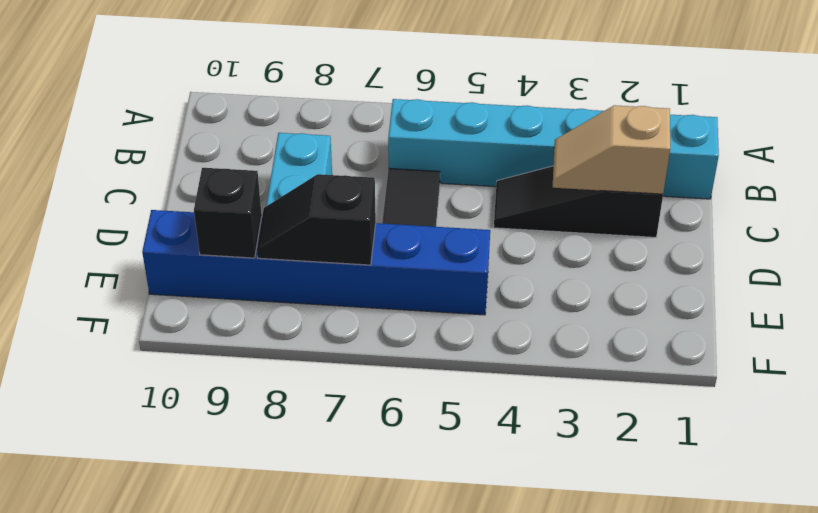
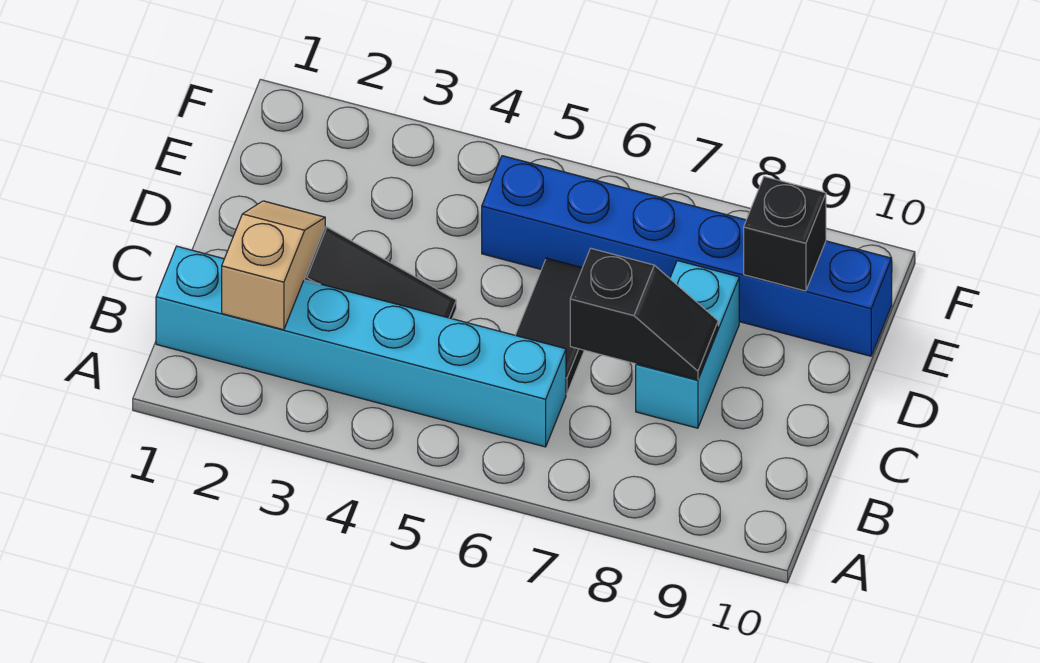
tan slope C2:C3 level 2 top 2 -> tan slope B2:C2 level 2 top B
black slope E7:E8 level 2 top 7 -> black slope C7:C8 level 2 top 7

